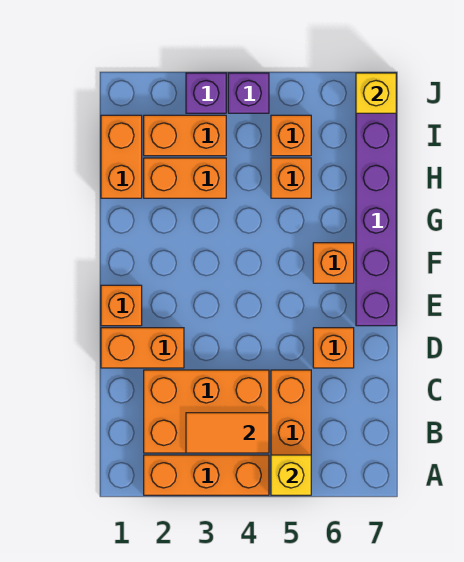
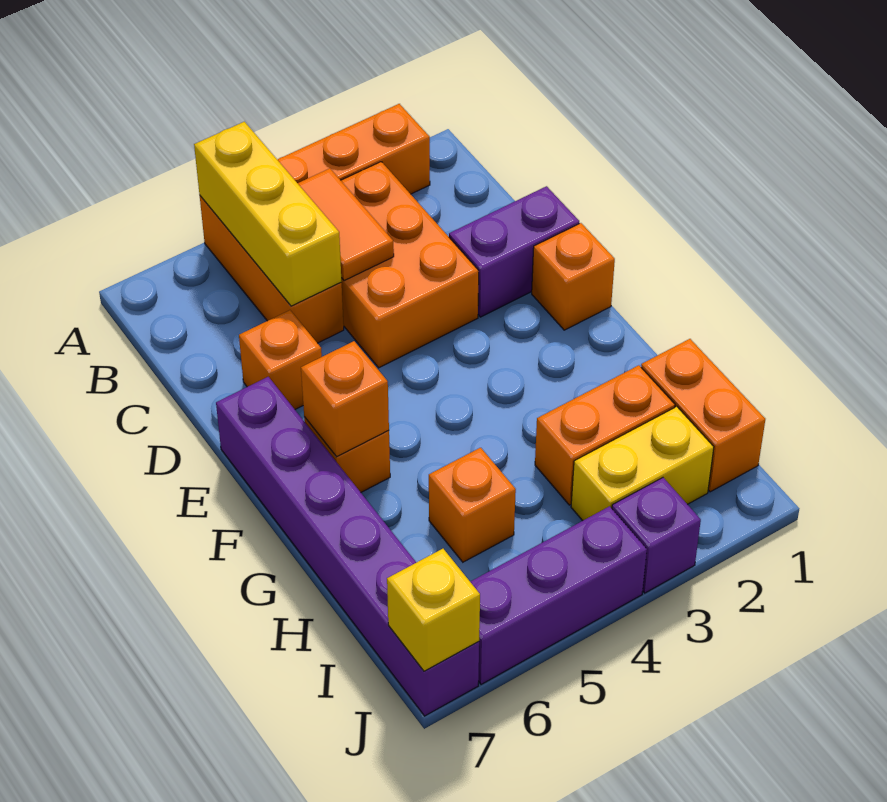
yellow brick A5 level 2 -> yellow brick A5:C5 level 2
orange brick B2:C4 level 1 -> orange brick B3:D4 level 1
orange tile B3:B4 level 2 -> orange tile B4:C4 level 2
orange brick D1:D2 level 1 -> purple brick D1:D2 level 1
orange brick I2:I3 level 1 -> yellow brick I2:I3 level 1
orange brick I5 level 1 -> orange brick F6 level 2
purple brick J4 level 1 -> purple brick J4:J6 level 1

